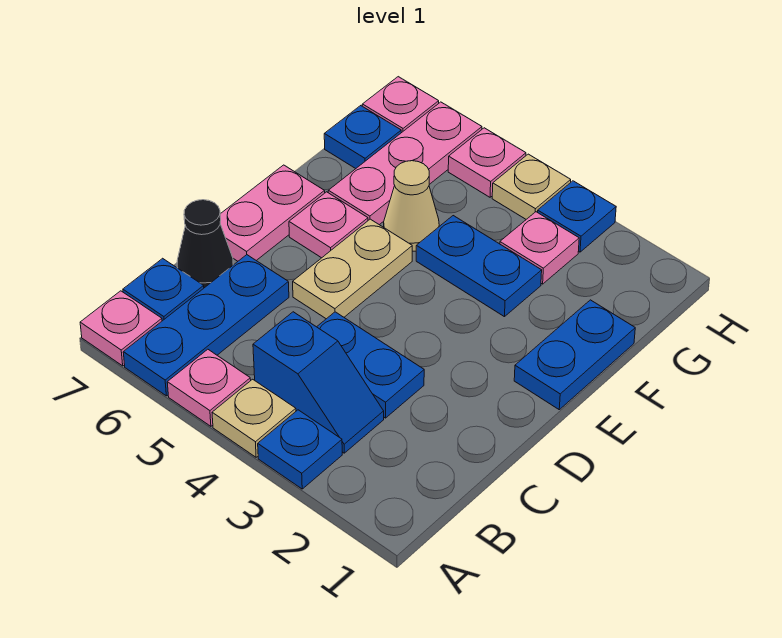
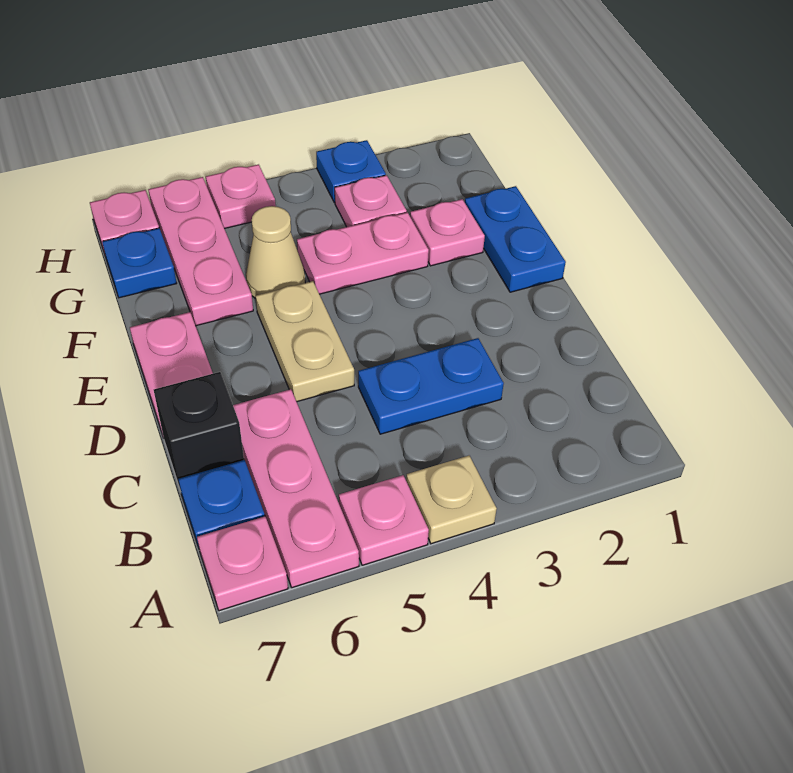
blue plate A3 level 1 -> none
blue plate A6:C6 level 1 -> pink plate A6:C6 level 1
blue slope B3:B4 level 1 top 4 -> none
black cone C7 level 1 -> black brick C7 level 1
pink plate E6 level 1 -> pink plate F2 level 1
blue plate F3:F4 level 1 -> pink plate F3:F4 level 1
tan plate H4 level 1 -> none

